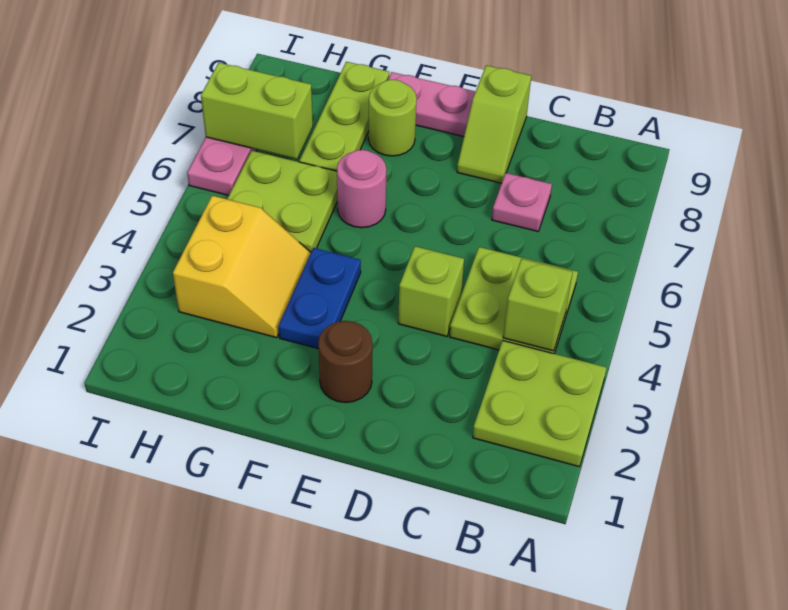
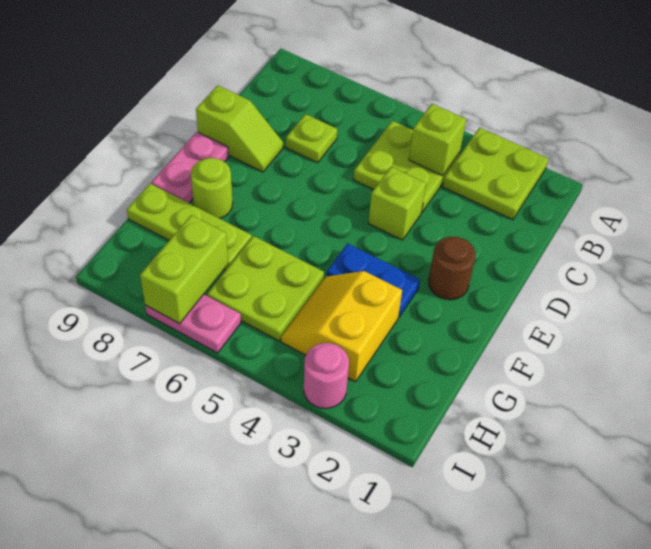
pink plate C7 level 1 -> lime plate C7 level 1
pink round brick F6 level 1 -> pink round brick I3 level 1
yellow slope G3:H4 level 1 top H -> yellow slope G3:H4 level 1 top 3

